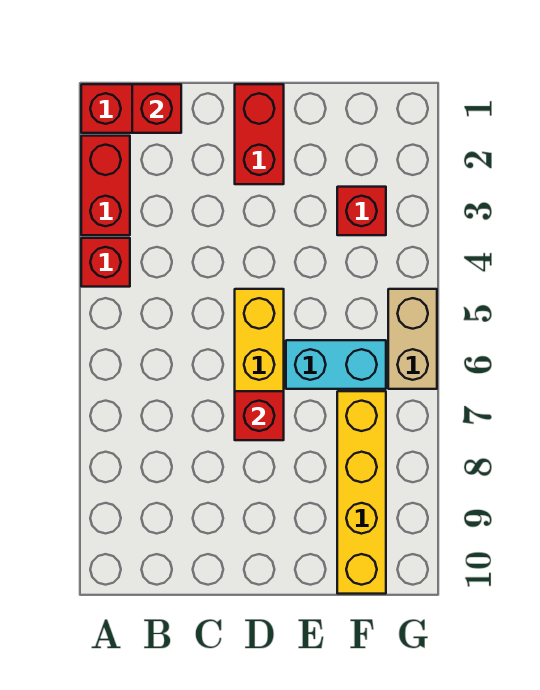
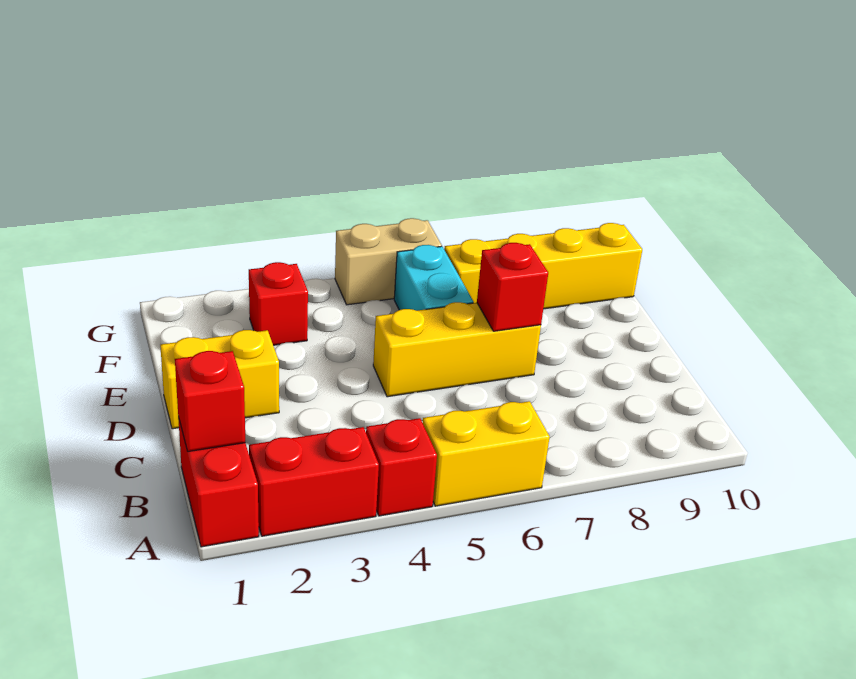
none -> yellow brick A5:A6 level 1
red brick D1:D2 level 1 -> yellow brick D1:D2 level 1

